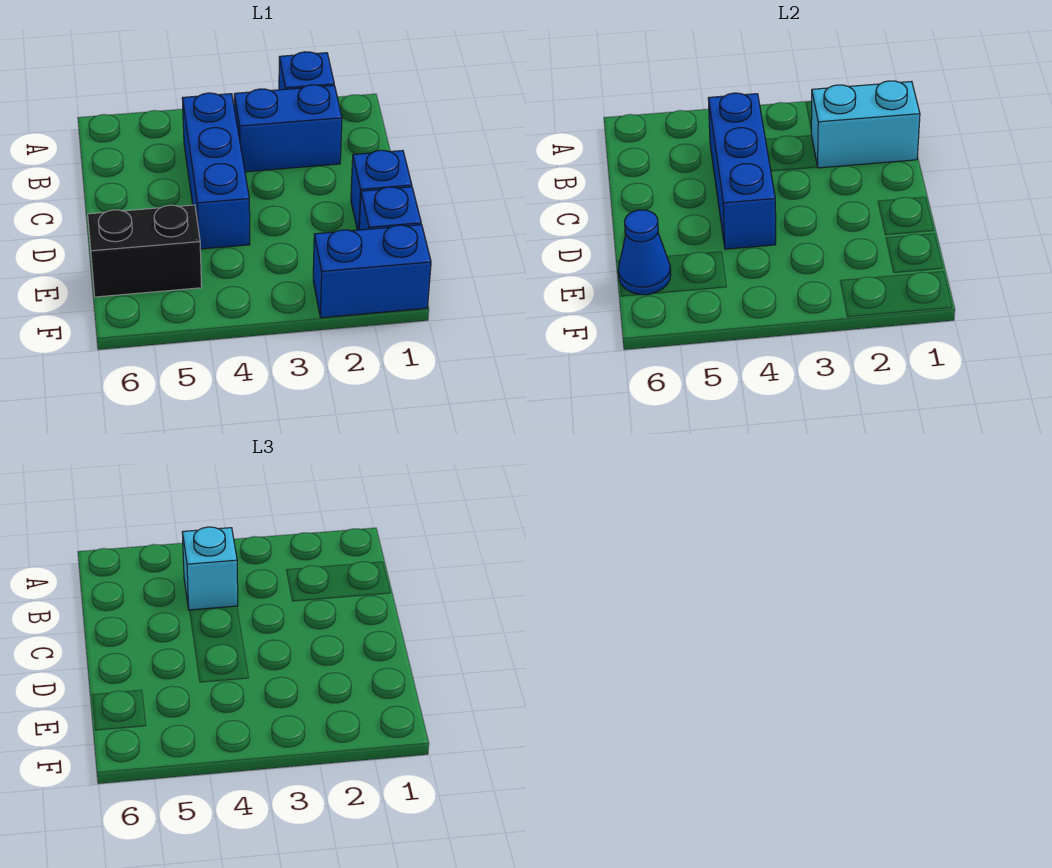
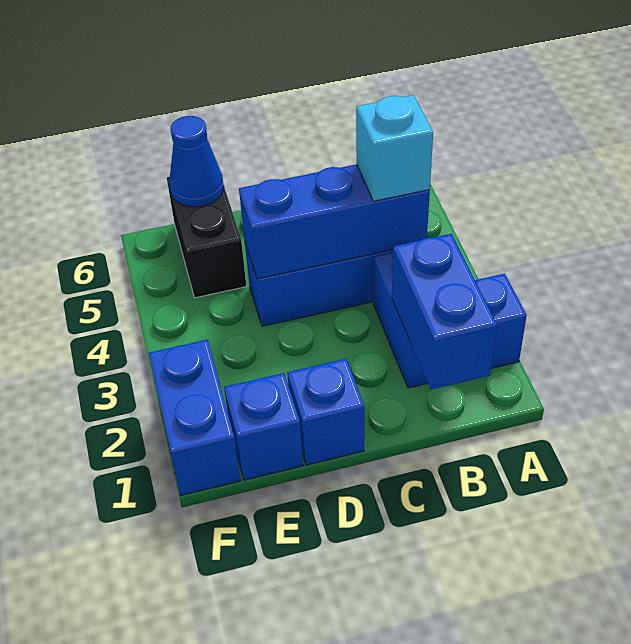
cyan brick B1:B2 level 2 -> blue brick B1:B2 level 2

